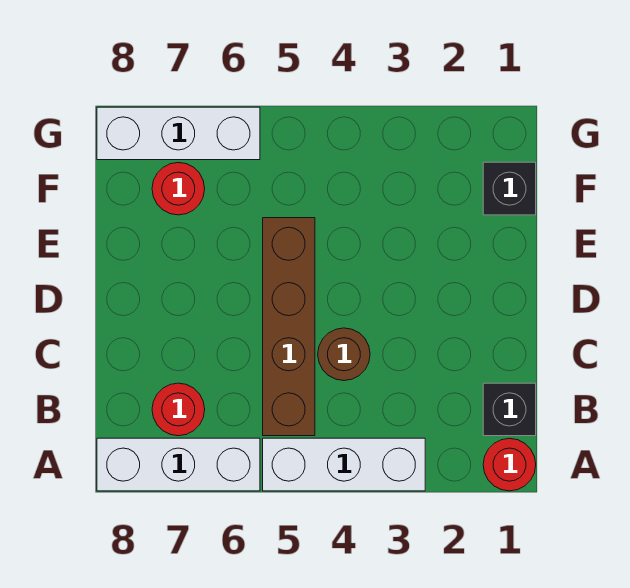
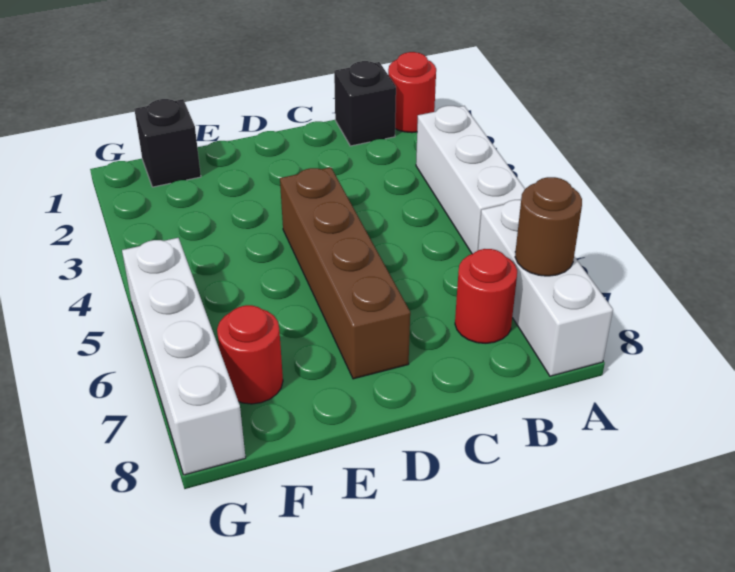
brown brick B5:E5 level 1 -> brown brick D4:D7 level 1
brown round brick C4 level 1 -> brown round brick A7 level 2
white brick G6:G8 level 1 -> white brick G5:G8 level 1

